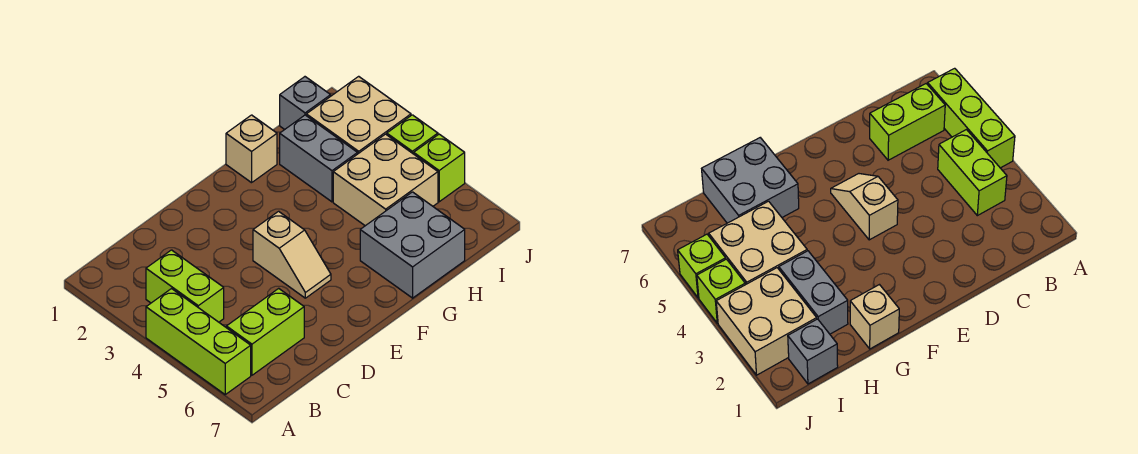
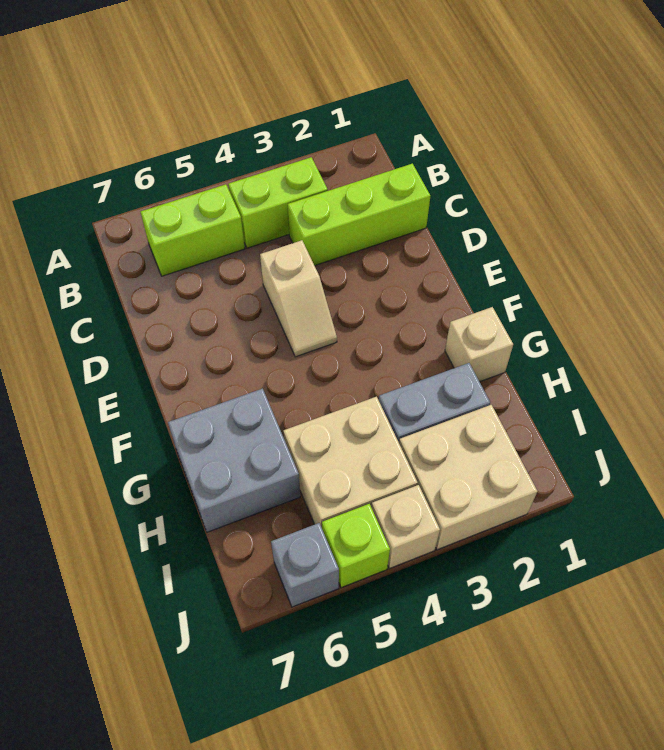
lime brick A4:A6 level 1 -> lime brick C1:C3 level 1
lime brick B6:C6 level 1 -> lime brick B5:B6 level 1
tan slope E4:E5 level 1 top 4 -> tan slope D4:E4 level 1 top D
grey brick I1 level 1 -> grey brick J6 level 1
lime brick J4 level 1 -> tan brick J4 level 1

